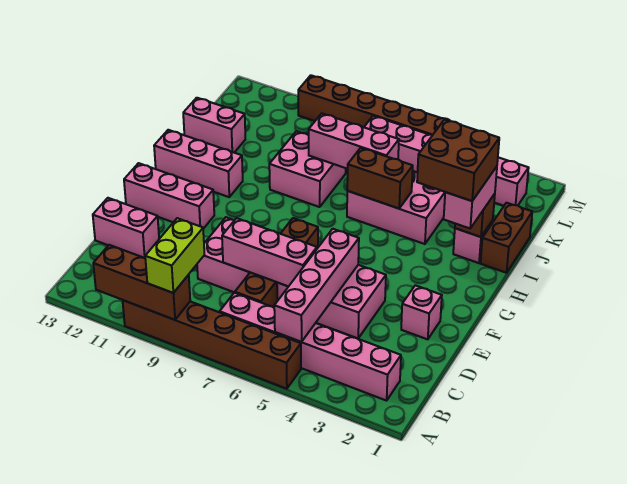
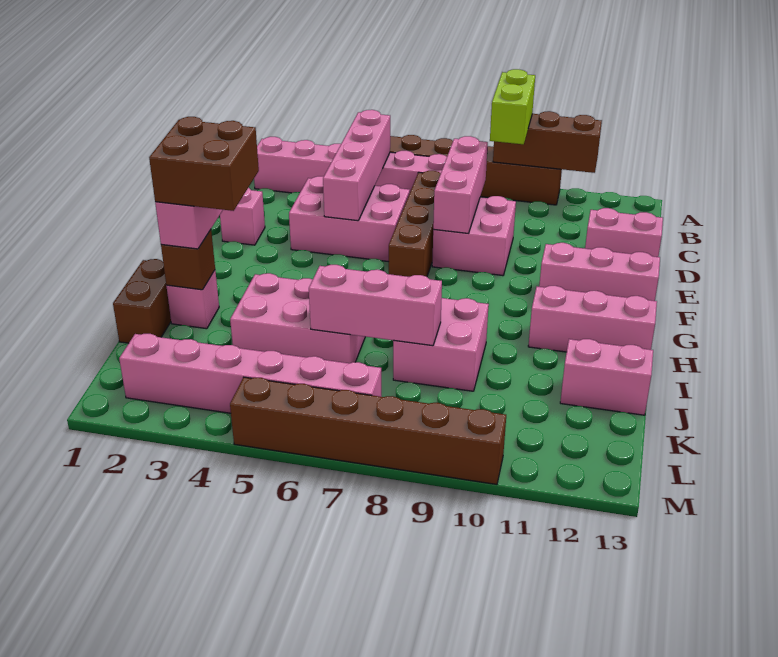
pink brick D6:D8 level 2 -> pink brick C8:E8 level 2
brown brick I5:I6 level 2 -> none

